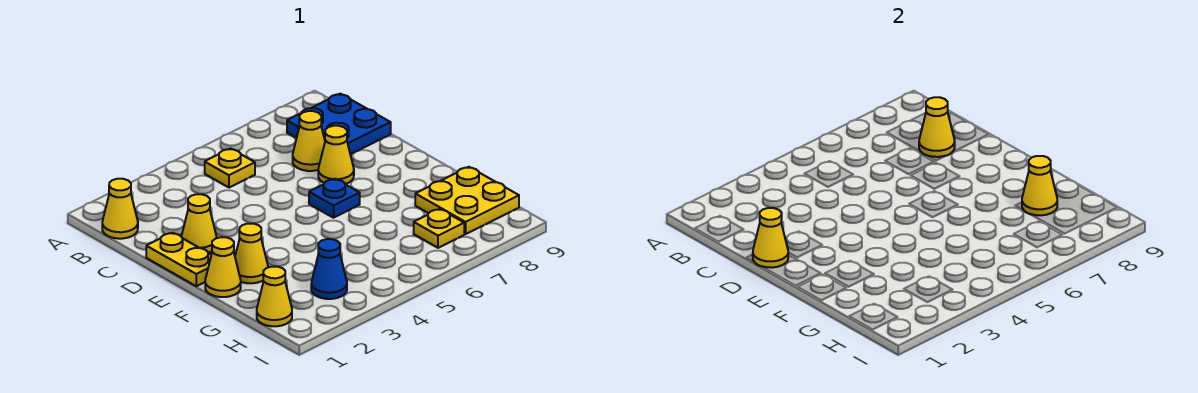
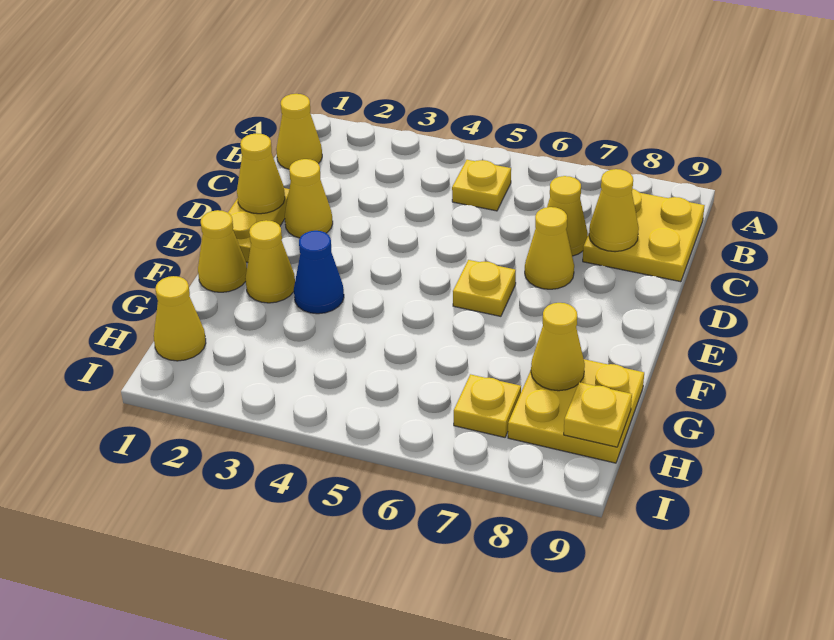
blue plate B8:C9 level 1 -> yellow plate B8:C9 level 1
blue plate E6 level 1 -> yellow plate E6 level 1
blue cone H3 level 1 -> blue cone F3 level 1
none -> yellow plate H9 level 2

